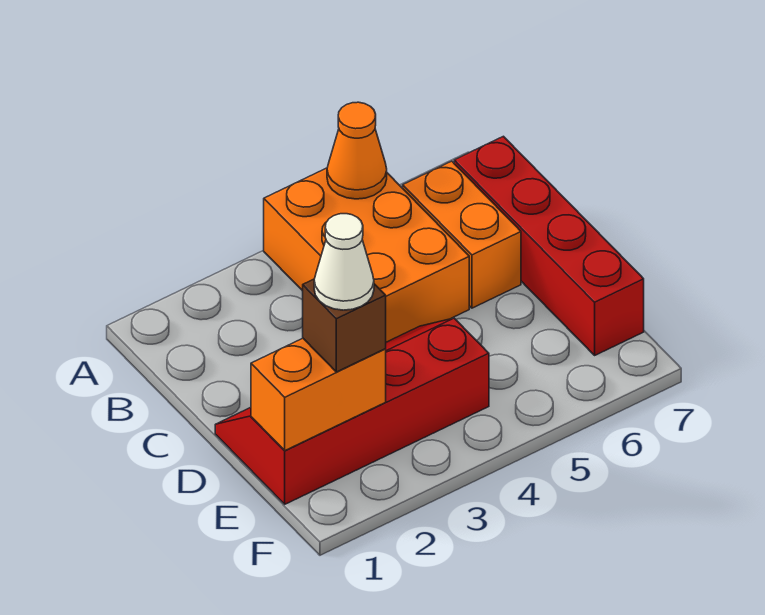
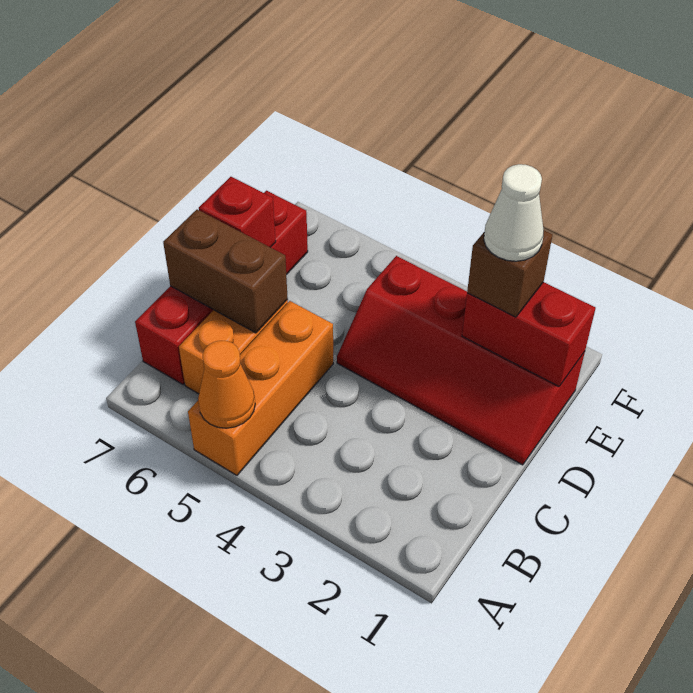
orange brick A4:C5 level 1 -> orange brick A5:C5 level 1
none -> brown brick C6:C7 level 2
none -> red brick D7 level 2
orange brick E1:E2 level 2 -> red brick E1:E2 level 2

